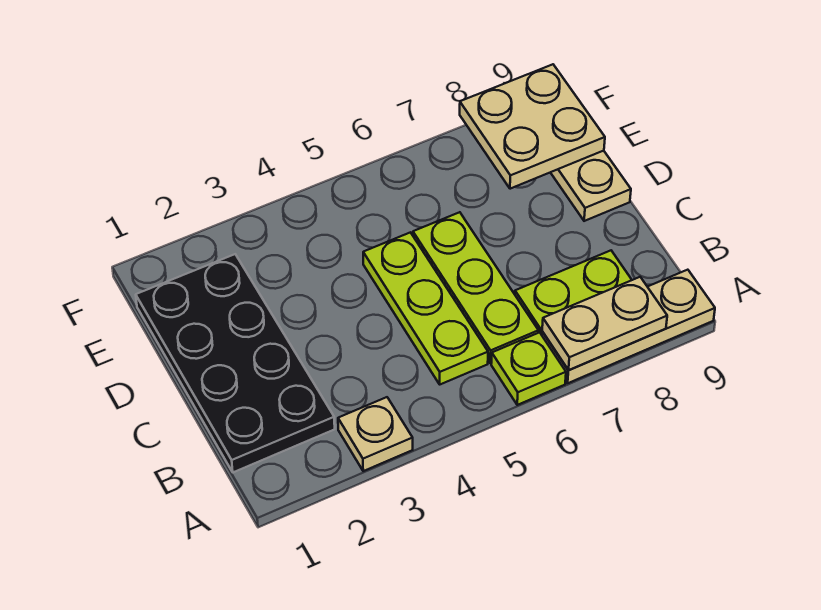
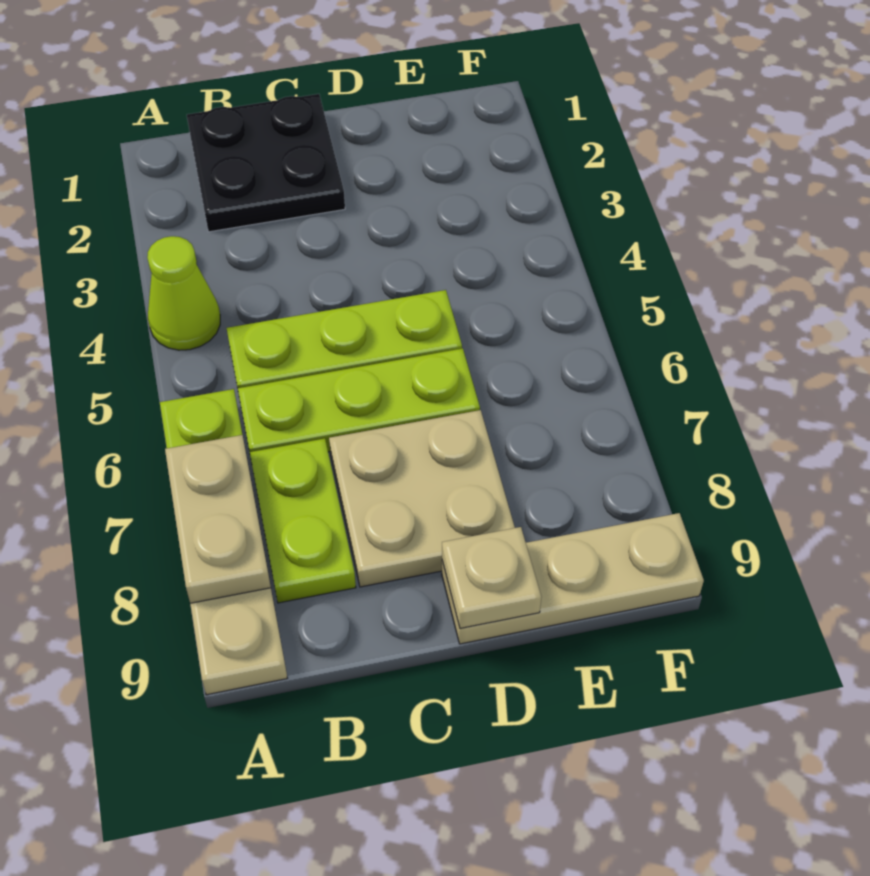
tan plate A3 level 1 -> tan plate D9 level 2
none -> lime cone A4 level 1
black plate B1:E2 level 1 -> black plate B1:C2 level 1
tan plate E8:F9 level 2 -> tan plate C7:D8 level 1

